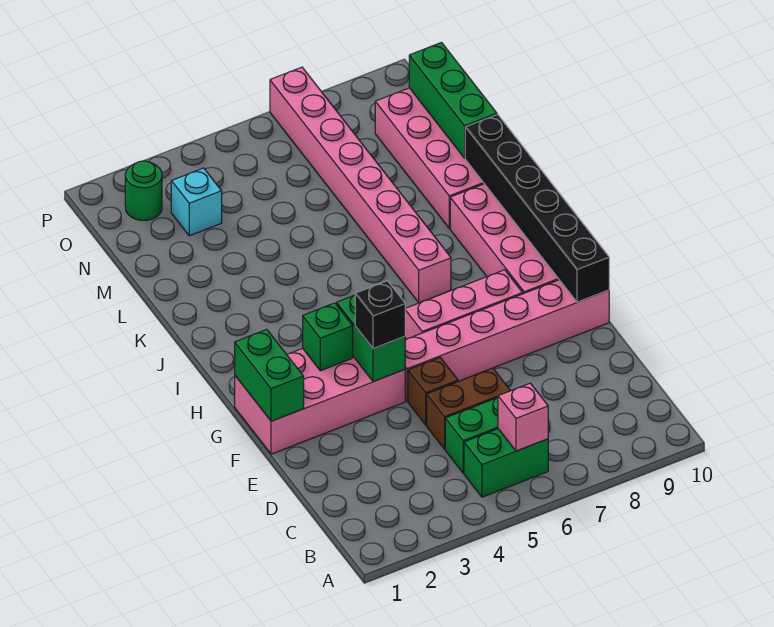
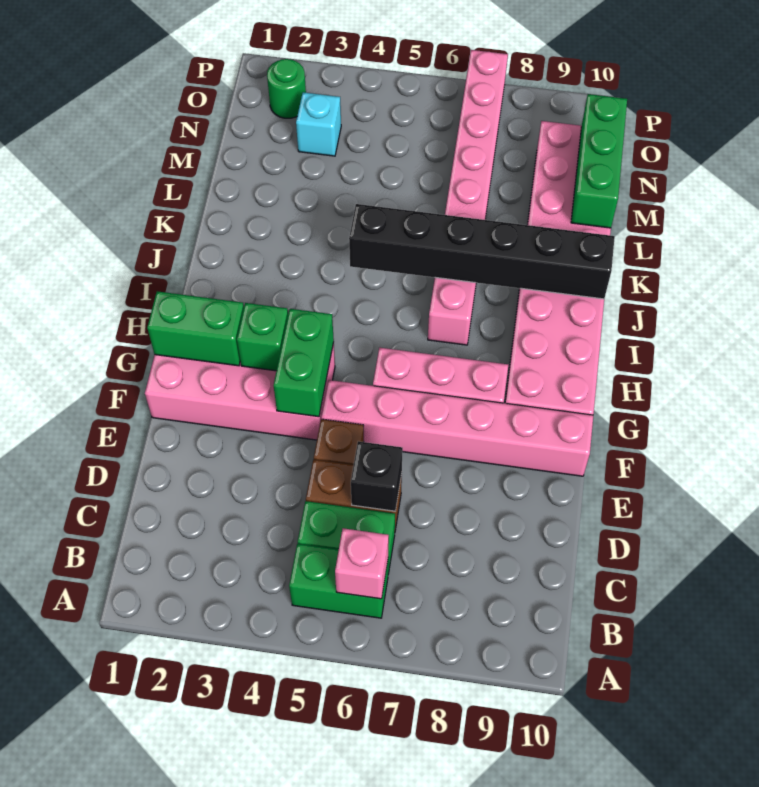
green brick F1:G1 level 2 -> green brick G1:G2 level 2
black brick F4 level 3 -> black brick D6 level 2
black brick F10:K10 level 2 -> black brick J5:J10 level 2

